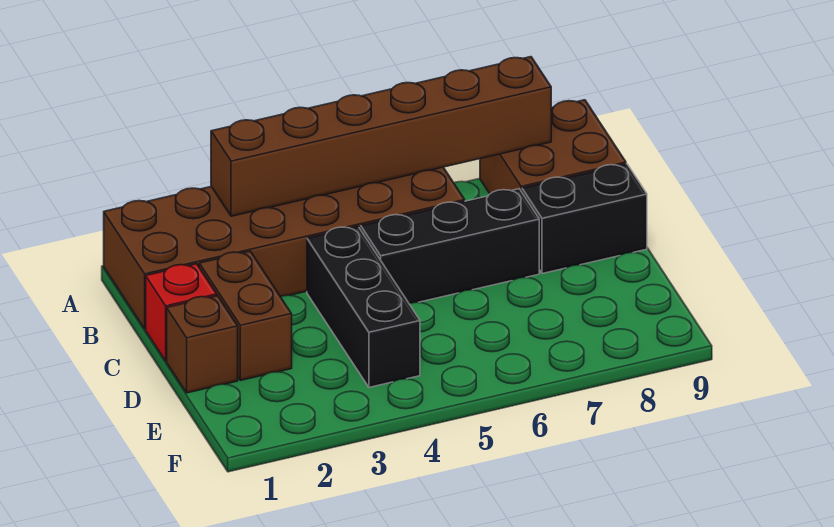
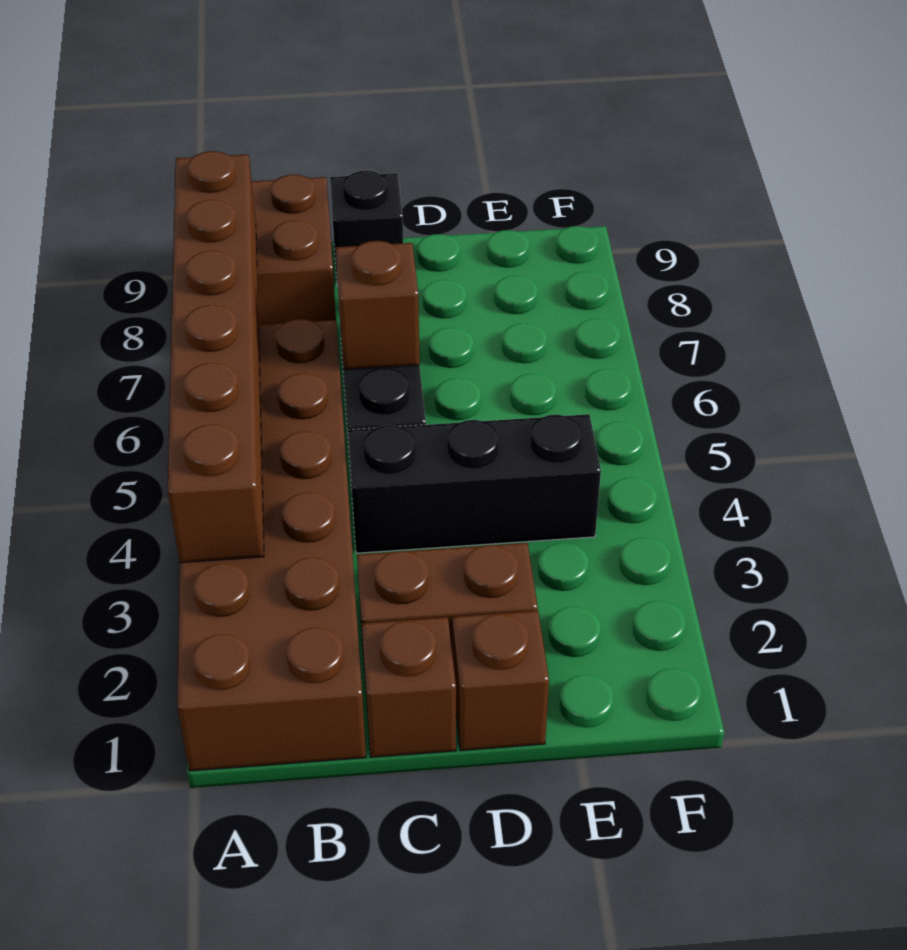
red brick C1 level 1 -> brown brick C1 level 1
none -> brown brick C6 level 2
black brick C8:C9 level 1 -> black brick C9 level 1

